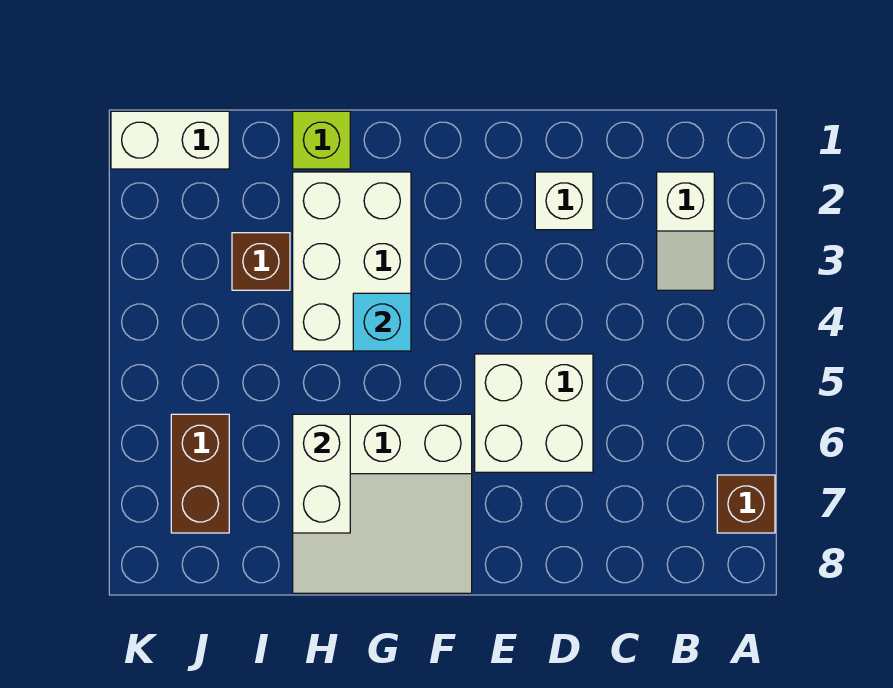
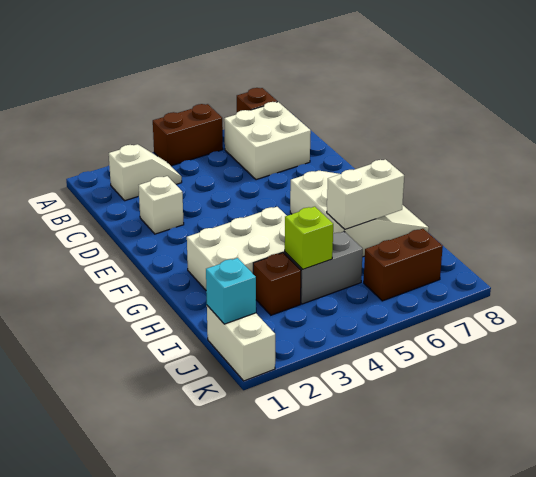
none -> brown brick A4:A5 level 1
white brick D5:E6 level 1 -> white brick B6:C7 level 1
cyan brick G4 level 2 -> cyan brick J1 level 2
lime brick H1 level 1 -> lime brick I4 level 2
none -> grey brick I4:I5 level 1

